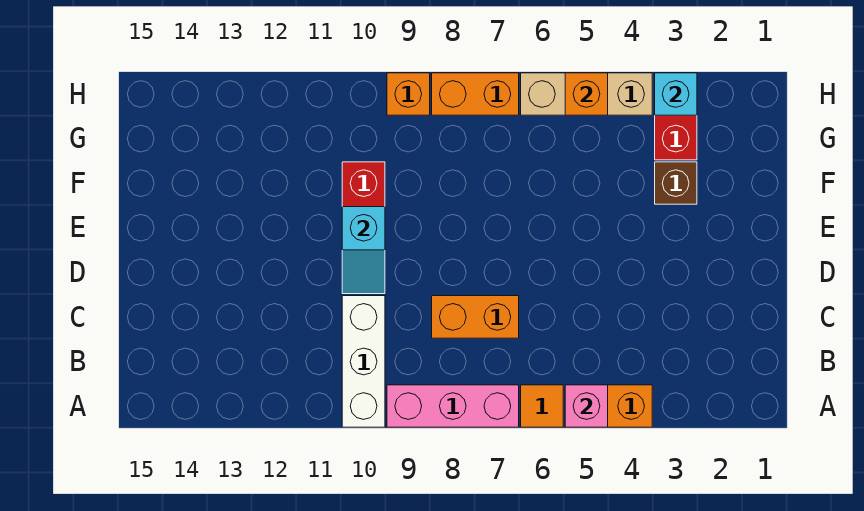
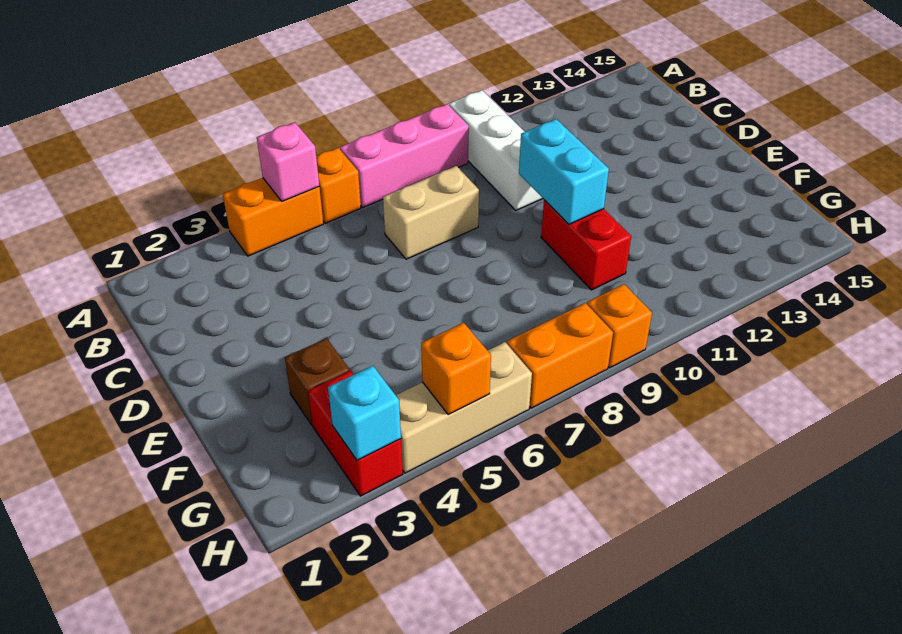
orange tile A6 level 1 -> orange brick A6 level 1
orange brick C7:C8 level 1 -> tan brick C7:C8 level 1
cyan slope D10:E10 level 2 top E -> cyan brick D10:E10 level 2

